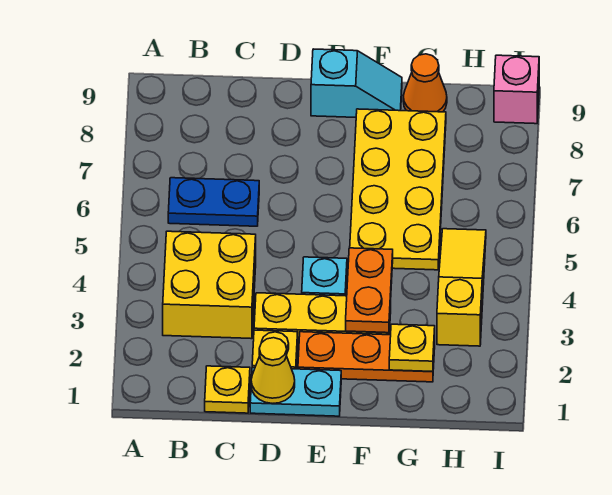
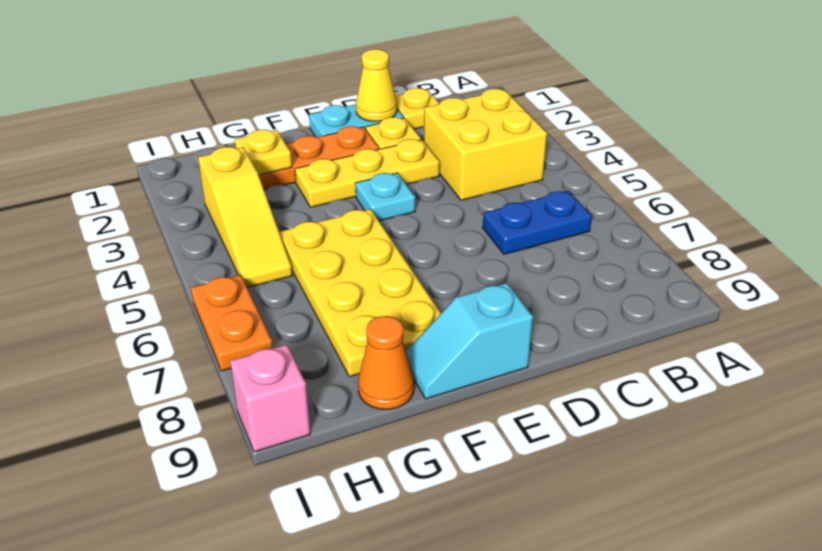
orange plate F3:F4 level 2 -> orange plate I6:I7 level 1

